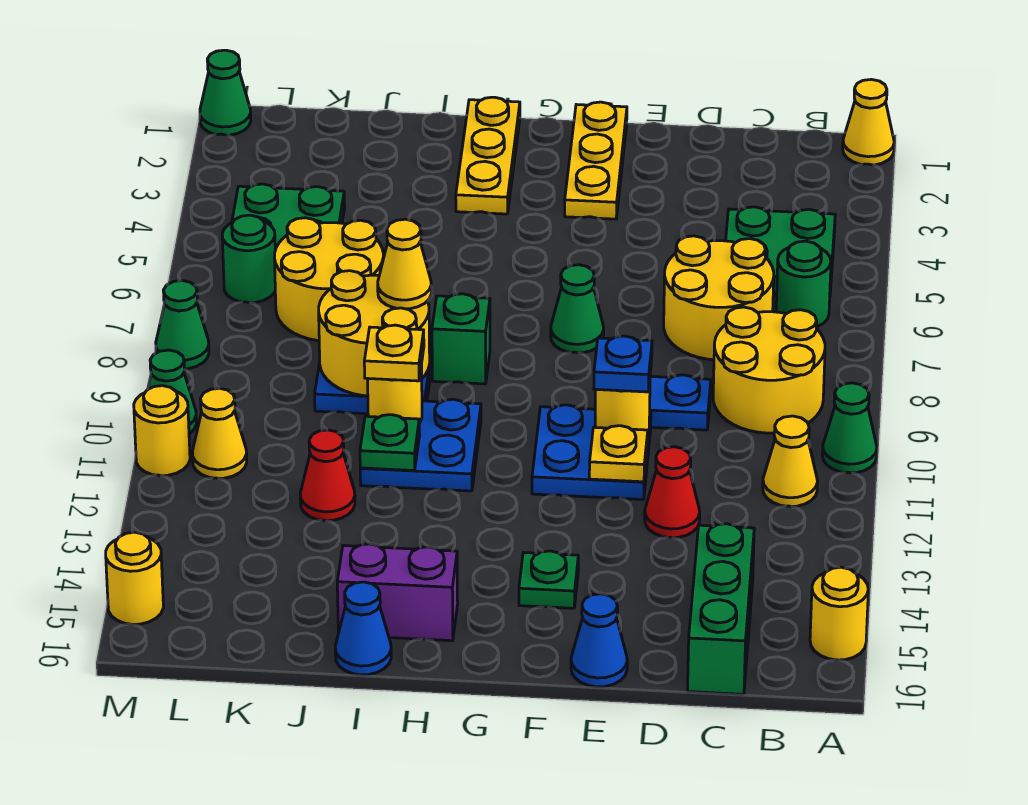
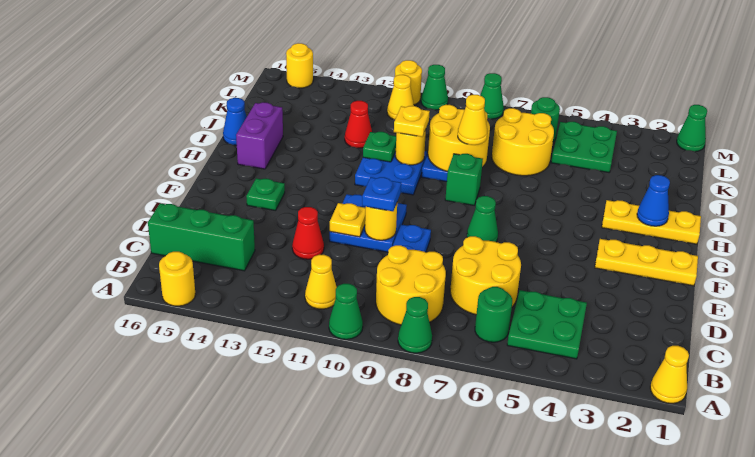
none -> green cone A8 level 1
blue cone E16 level 1 -> blue cone H2 level 2

